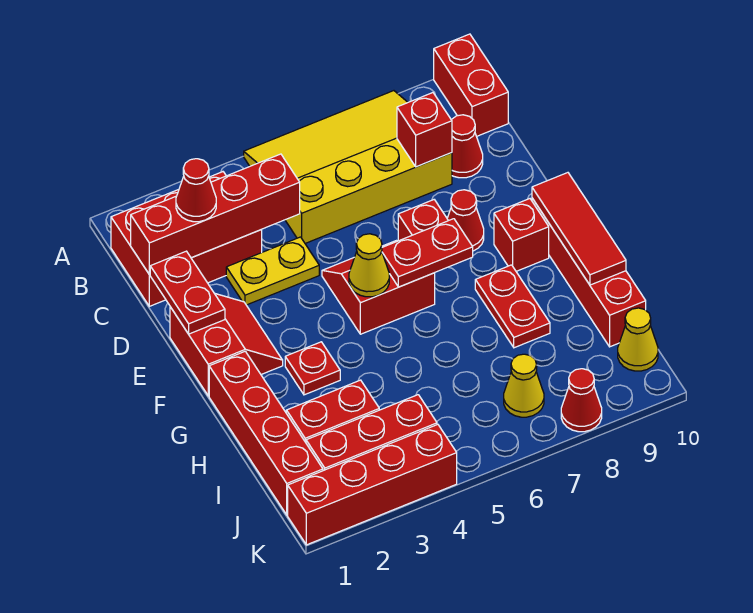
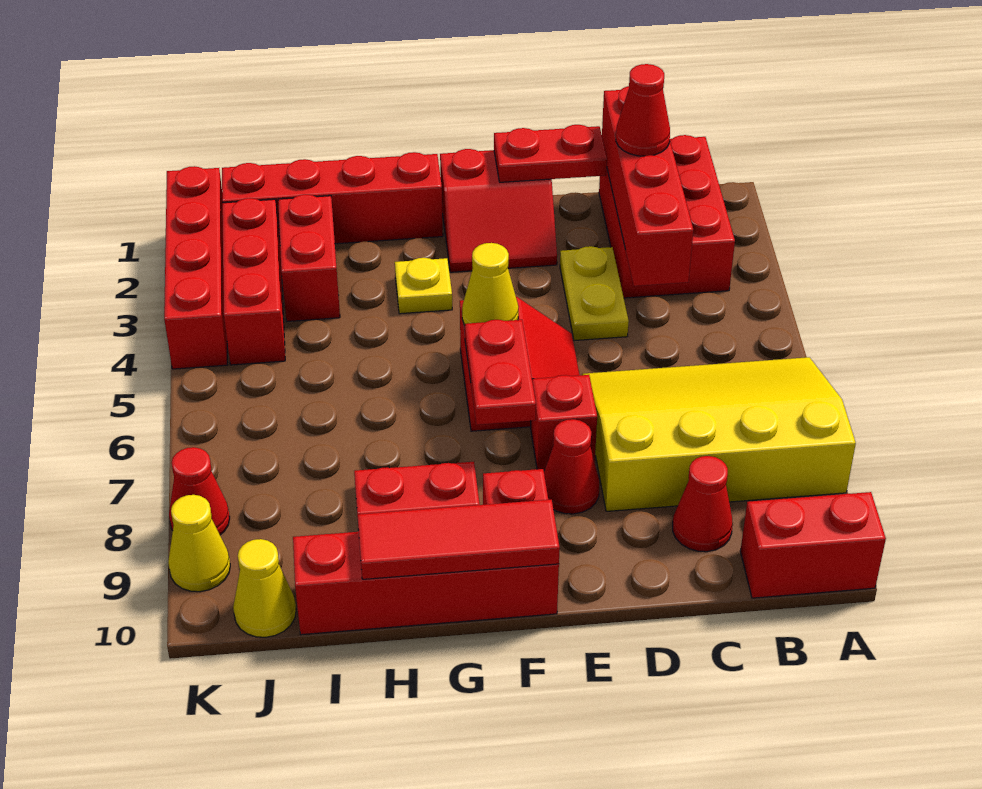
yellow slope A5:C8 level 1 top C -> yellow slope A6:D8 level 1 top 8
red brick C8 level 2 -> none
red plate G3 level 1 -> yellow plate G3 level 1
yellow cone J7 level 1 -> yellow cone K9 level 1

